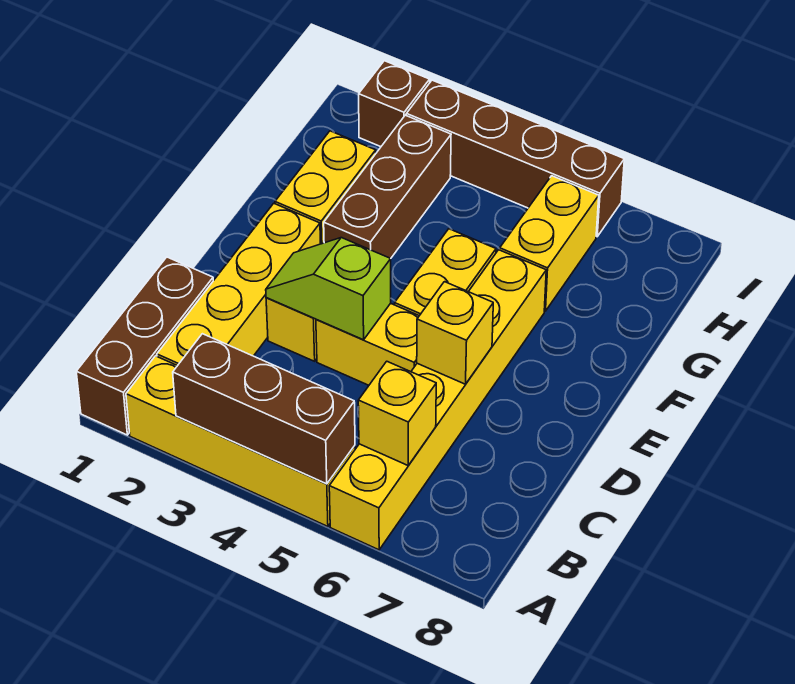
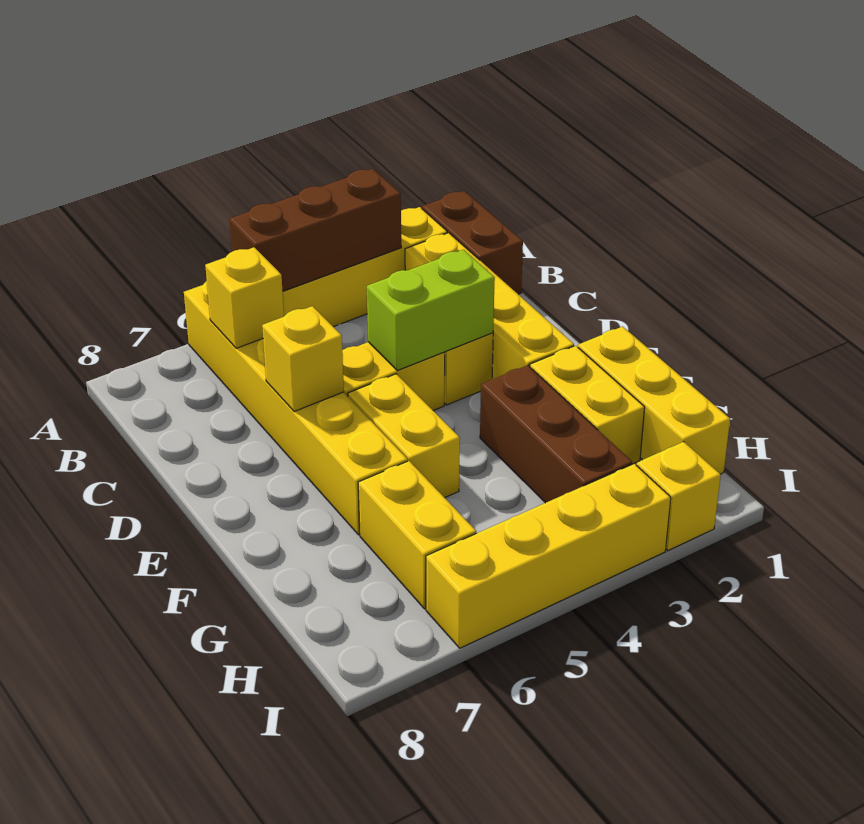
brown brick A1:C1 level 1 -> brown brick A1:B1 level 1
lime slope D3:D4 level 2 top 4 -> lime brick D3:D4 level 2
none -> yellow brick F1:H1 level 1
brown brick I2 level 1 -> yellow brick I2 level 1
brown brick I3:I6 level 1 -> yellow brick I3:I6 level 1

